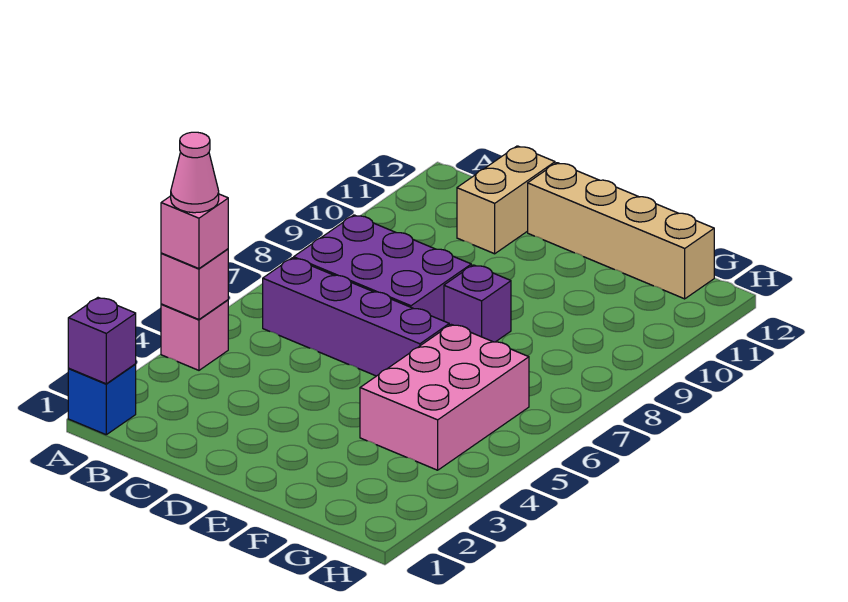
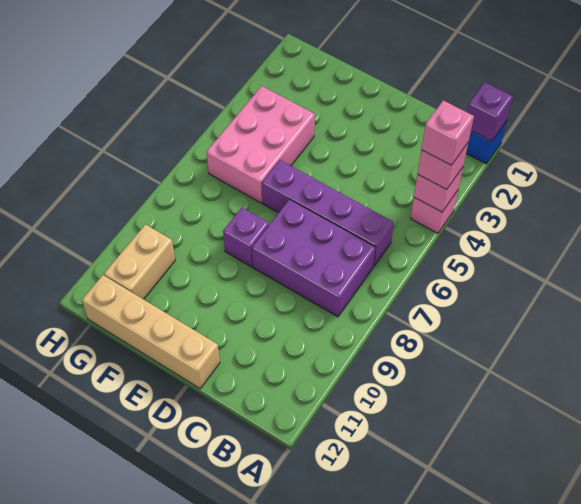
pink cone A4 level 4 -> pink brick A4 level 4
tan brick C11:C12 level 1 -> tan brick G10:G11 level 1

